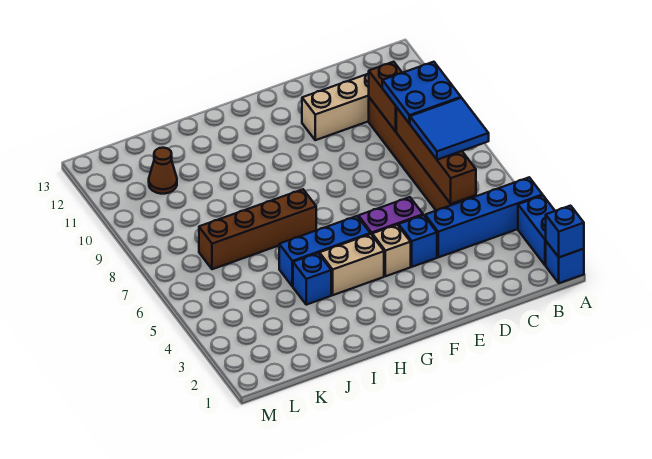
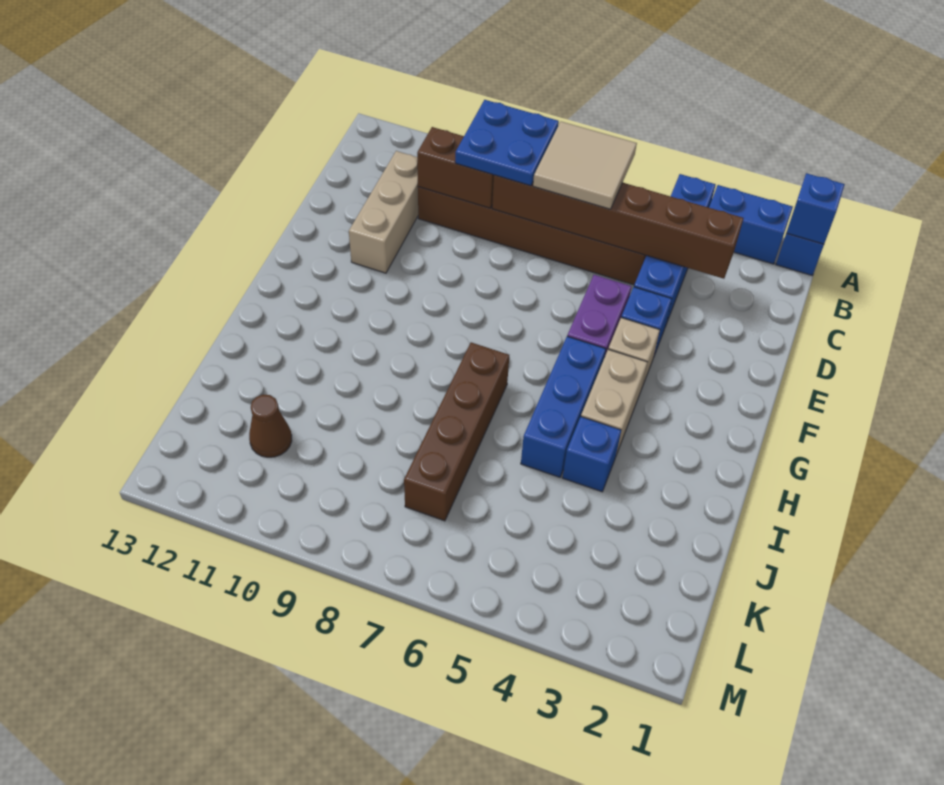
blue tile B6:C7 level 3 -> tan tile B6:C7 level 3
brown brick C5:C8 level 2 -> brown brick C3:C8 level 2

